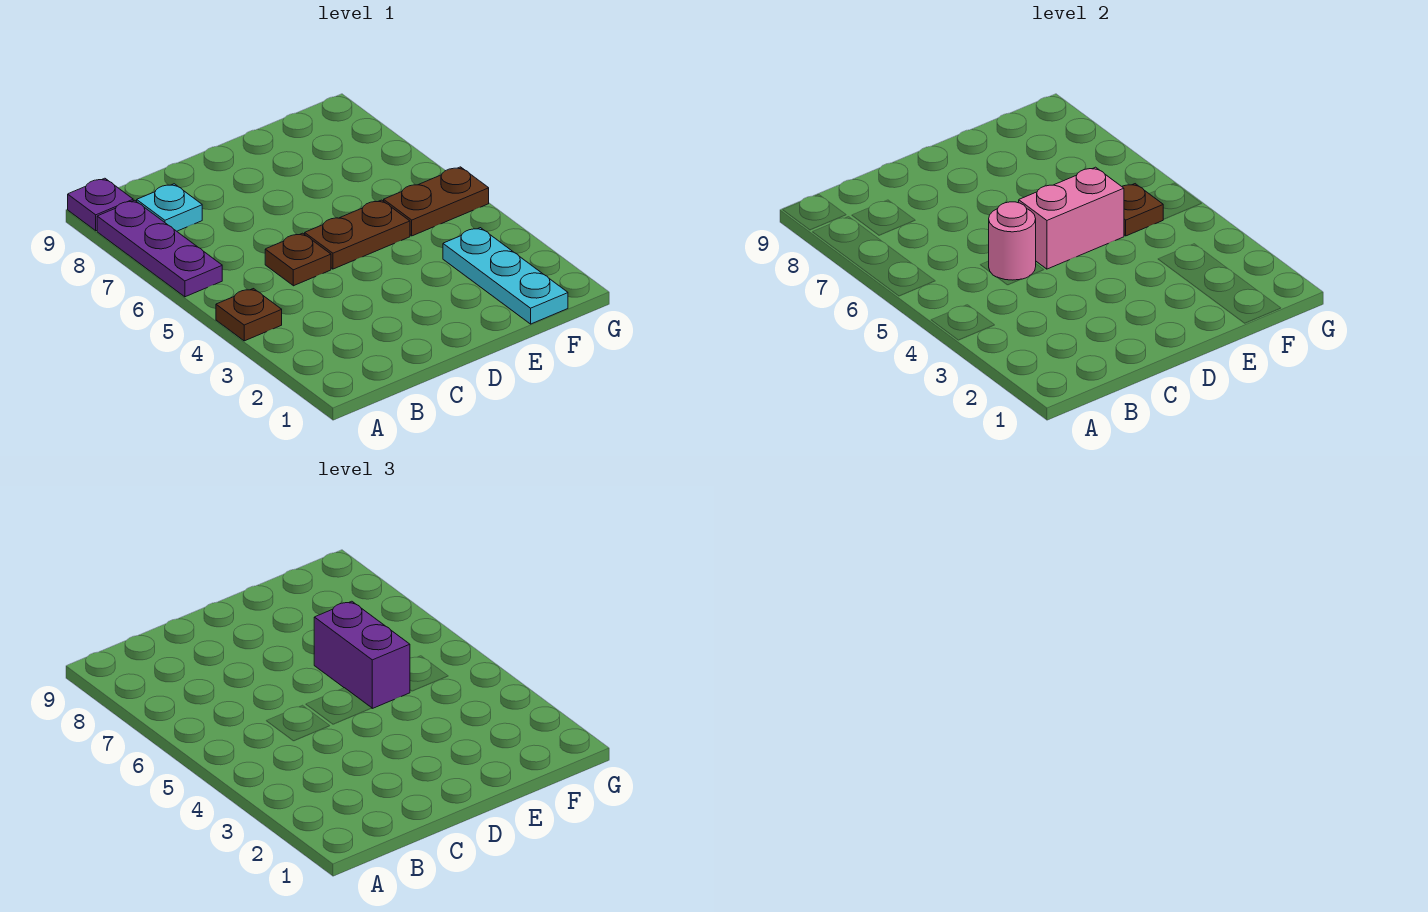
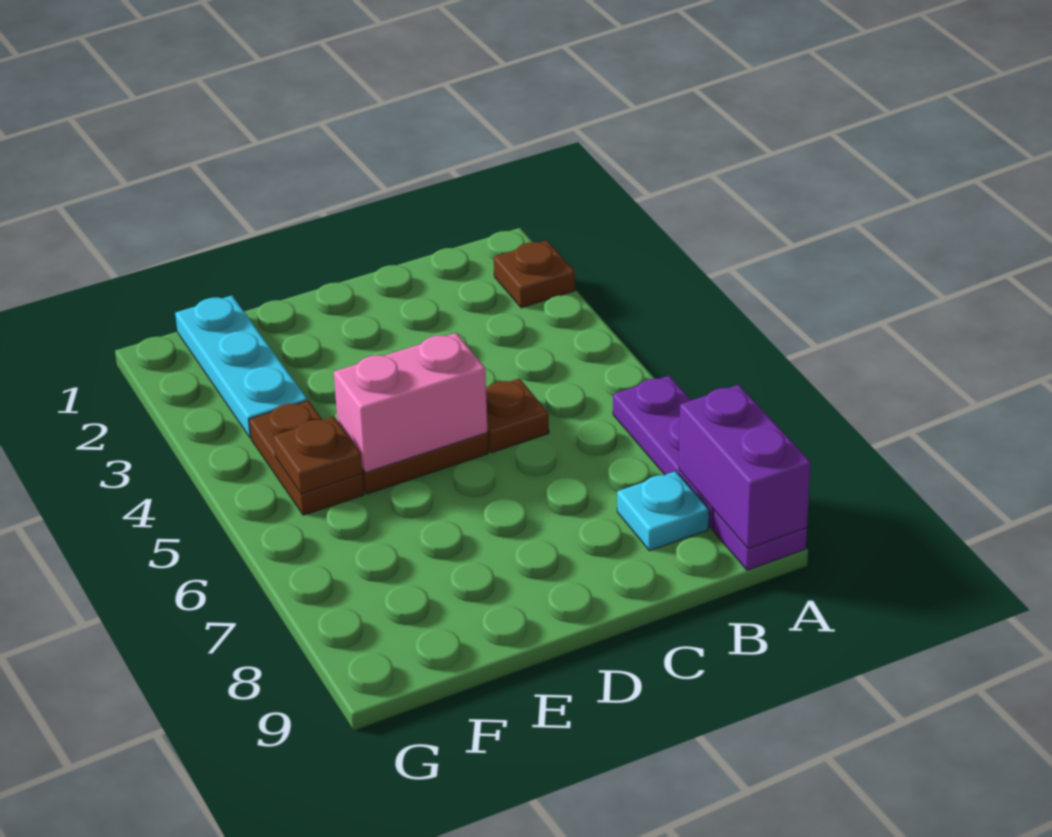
brown plate A4 level 1 -> brown plate A2 level 1
pink round brick C5 level 2 -> none
purple brick E5:E6 level 3 -> purple brick A8:A9 level 2
brown plate F5:G5 level 1 -> brown plate F4:F5 level 1

